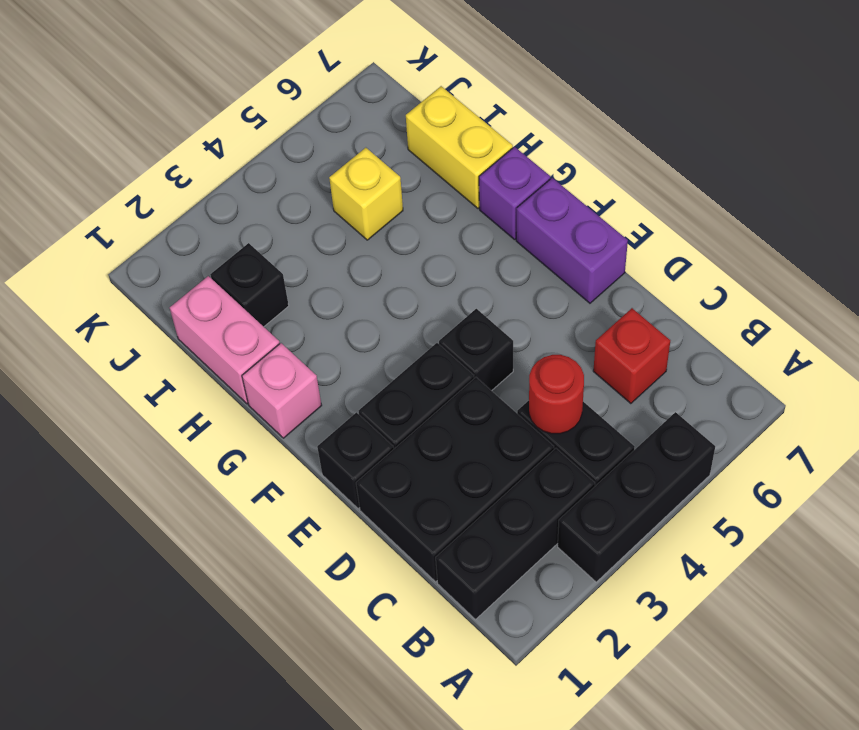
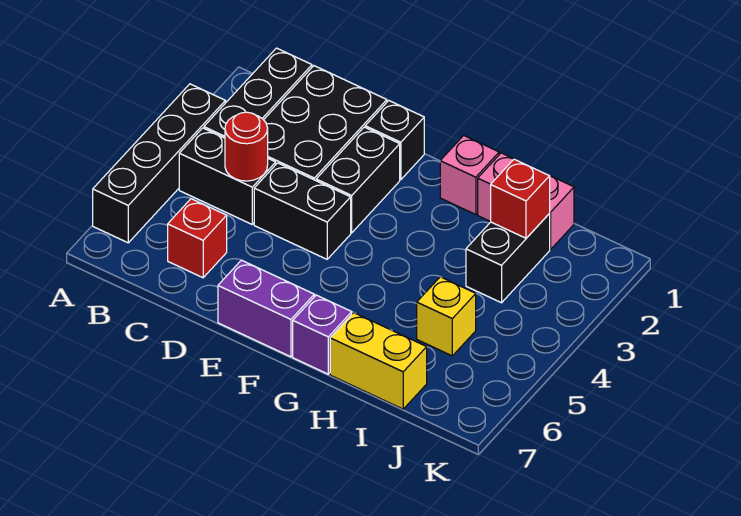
black brick A3:A5 level 1 -> black brick A3:A6 level 1
black brick E4 level 1 -> black brick D4:E4 level 1
black brick I2 level 1 -> black brick I2:I3 level 1
none -> red brick I2 level 2

